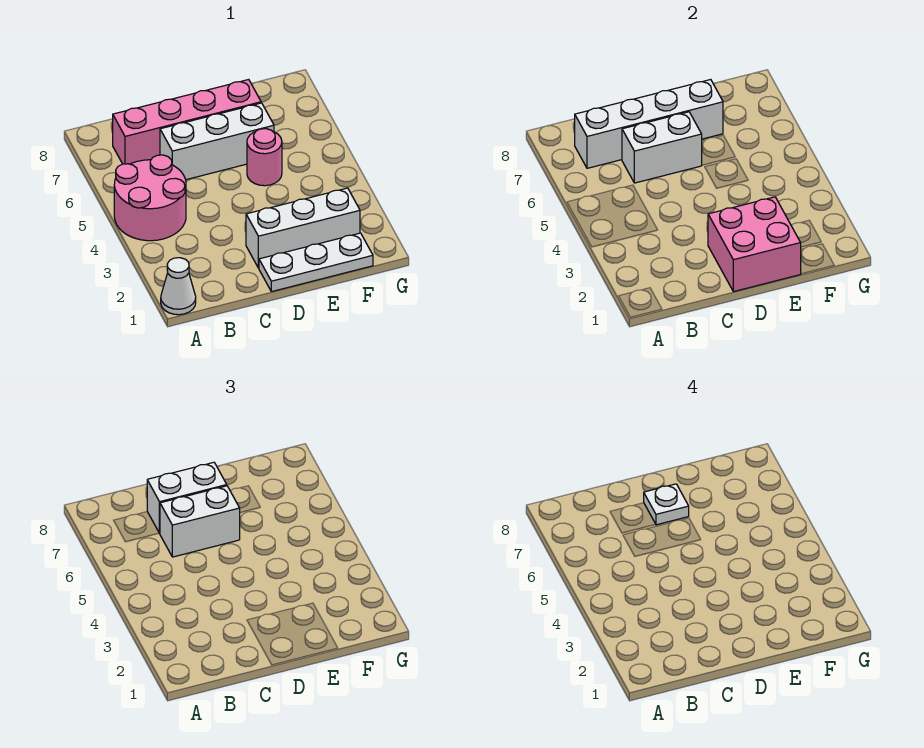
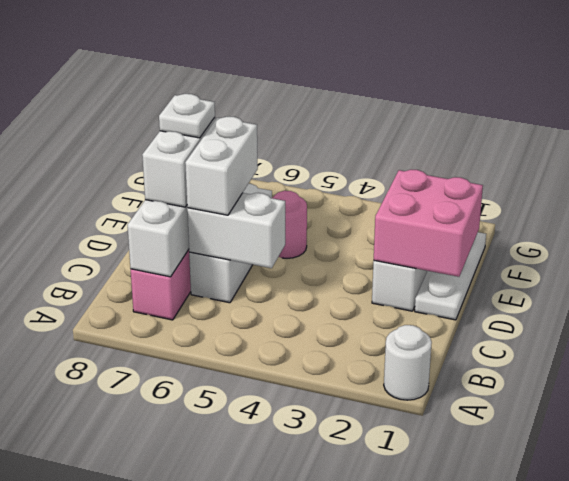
white cone A1 level 1 -> white round brick A1 level 1
pink round brick A4:B5 level 1 -> none
white brick C6:D6 level 2 -> white brick C5:C6 level 2

